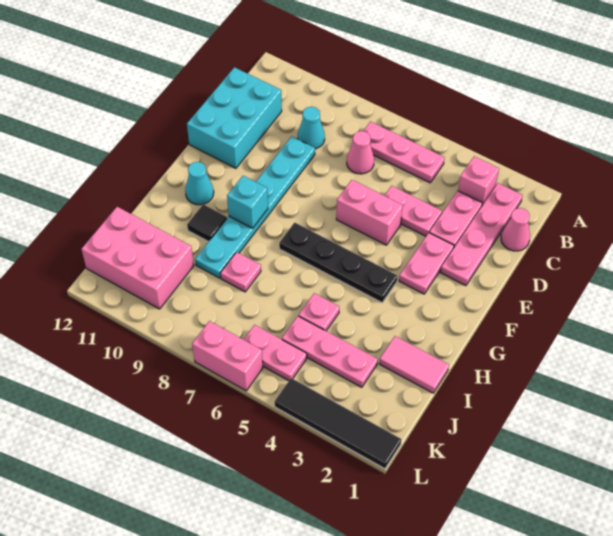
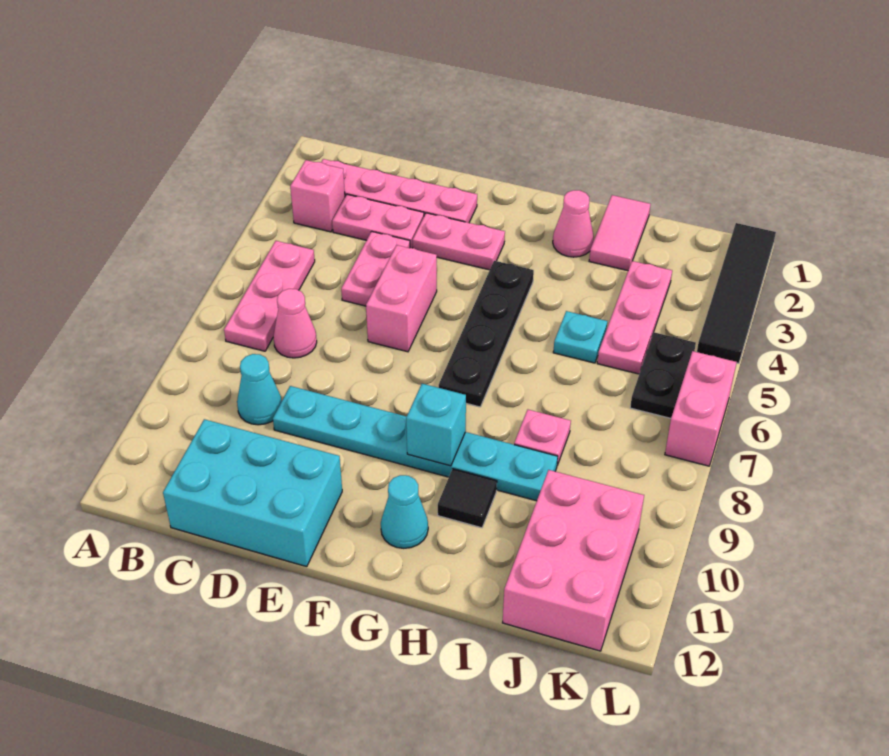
pink cone C1 level 1 -> pink cone H2 level 1
pink plate I5 level 1 -> cyan plate I5 level 1
pink plate K5:K6 level 1 -> black plate K5:K6 level 1

